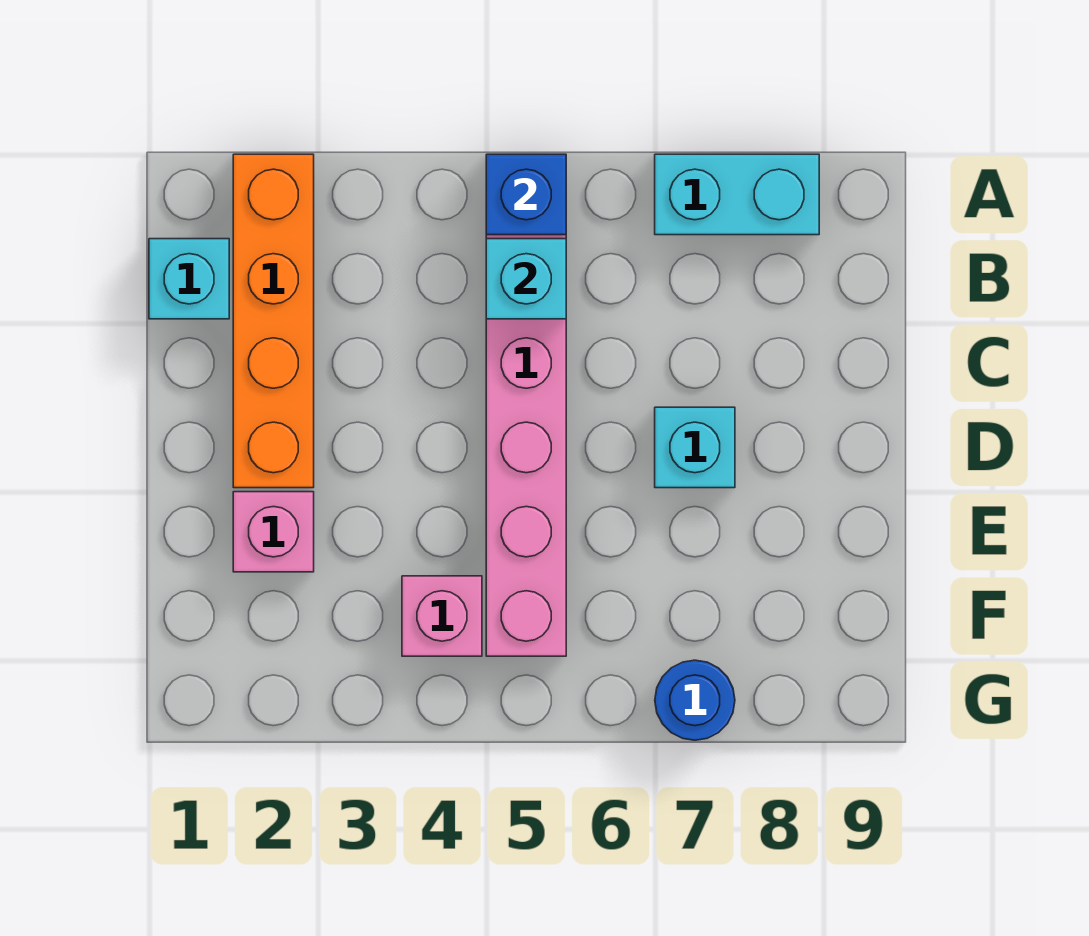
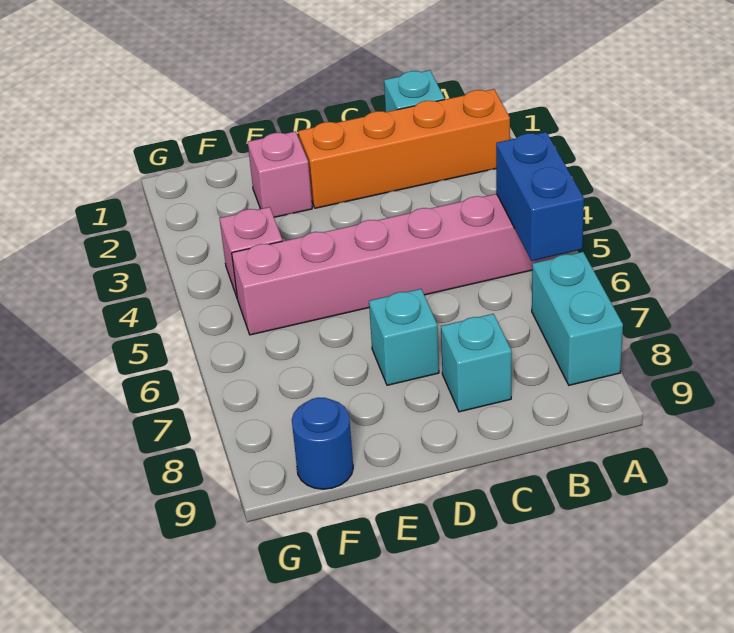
blue brick A5 level 2 -> blue brick A5:A6 level 2
cyan brick B5 level 2 -> cyan brick C8 level 1
blue round brick G7 level 1 -> blue round brick F9 level 1

